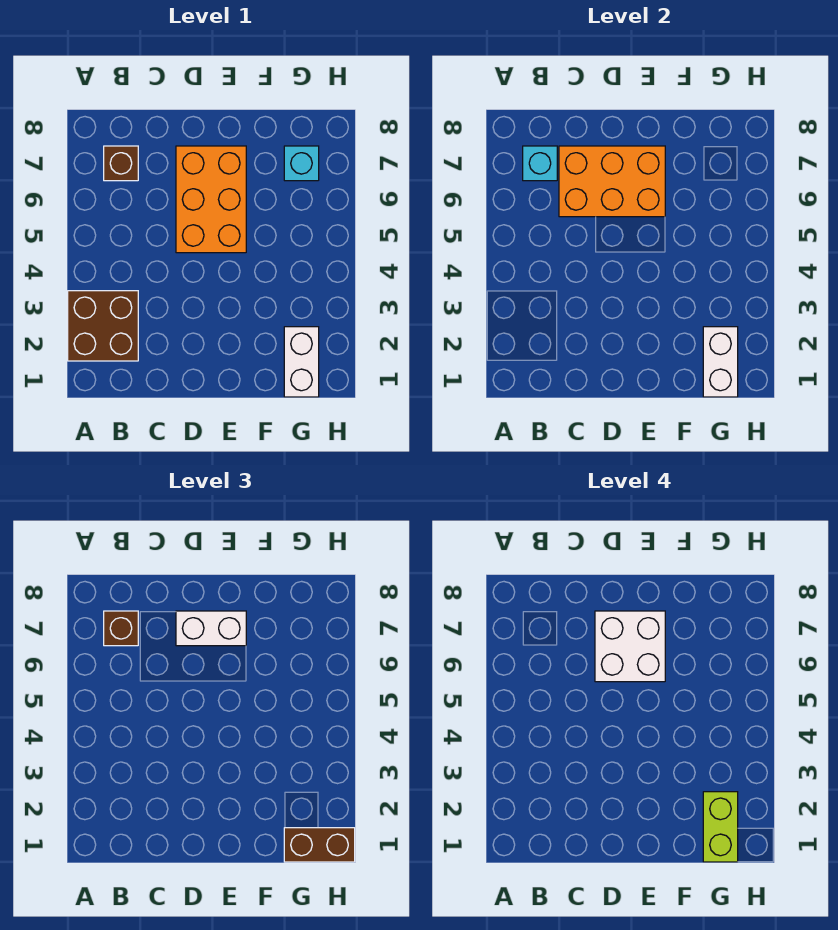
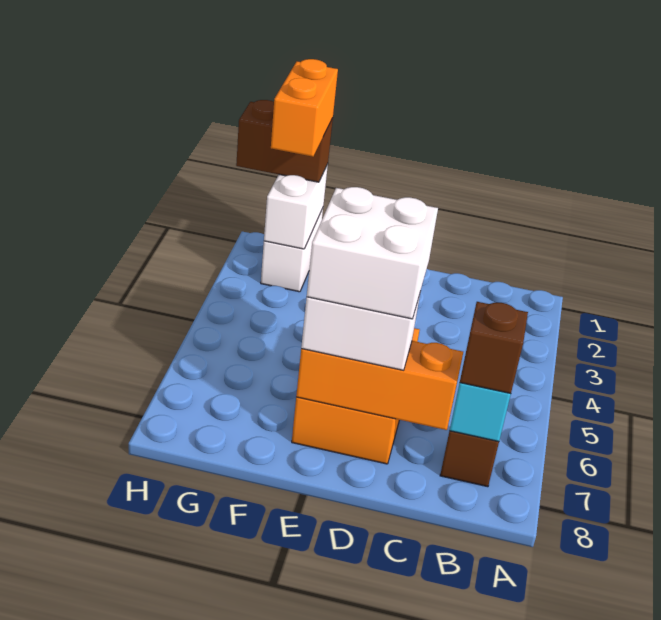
brown brick A2:B3 level 1 -> none
orange brick C6:E7 level 2 -> orange brick C7:E7 level 2
lime brick G1:G2 level 4 -> orange brick G1:G2 level 4
cyan brick G7 level 1 -> none

